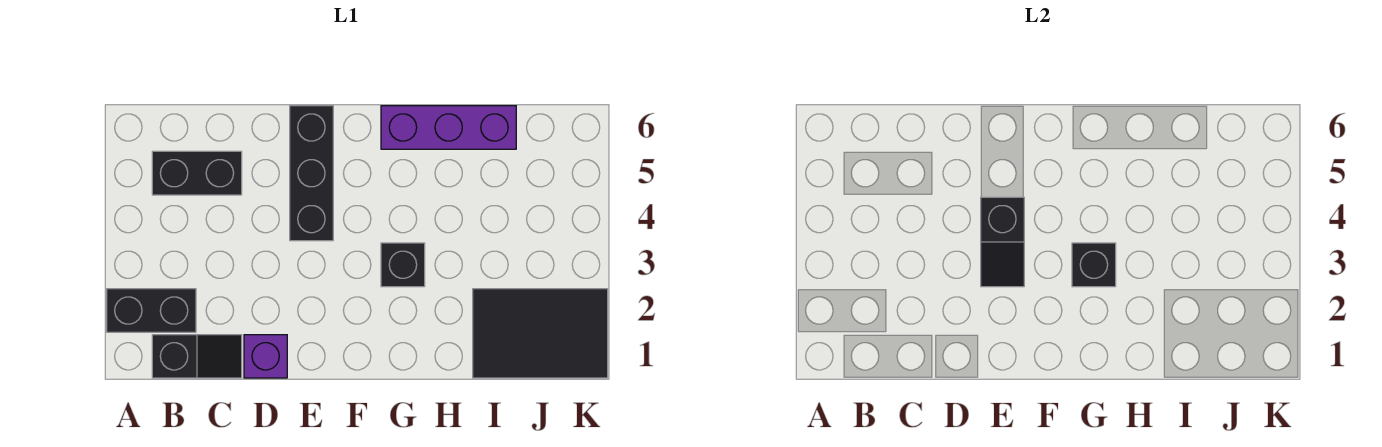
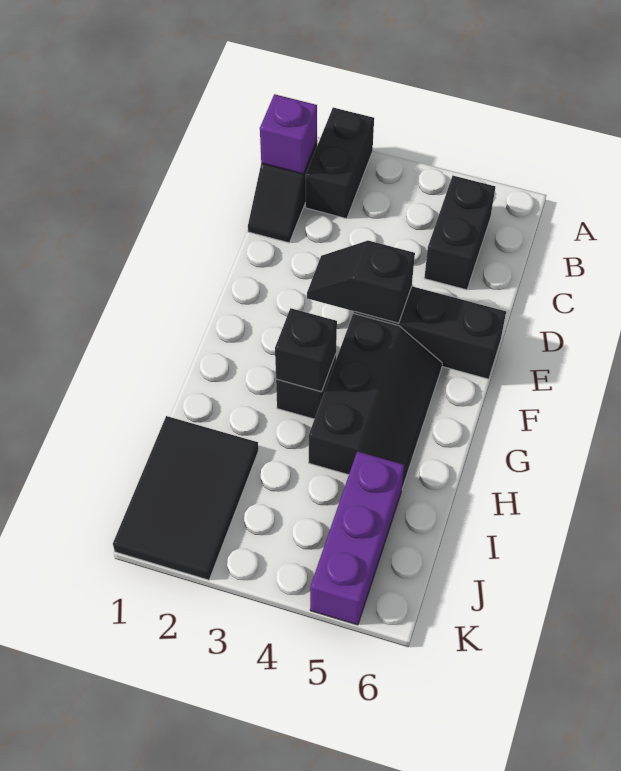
purple brick D1 level 1 -> purple brick B1 level 2
none -> black slope F4:H5 level 1 top 4
purple brick G6:I6 level 1 -> purple brick I5:K5 level 1

